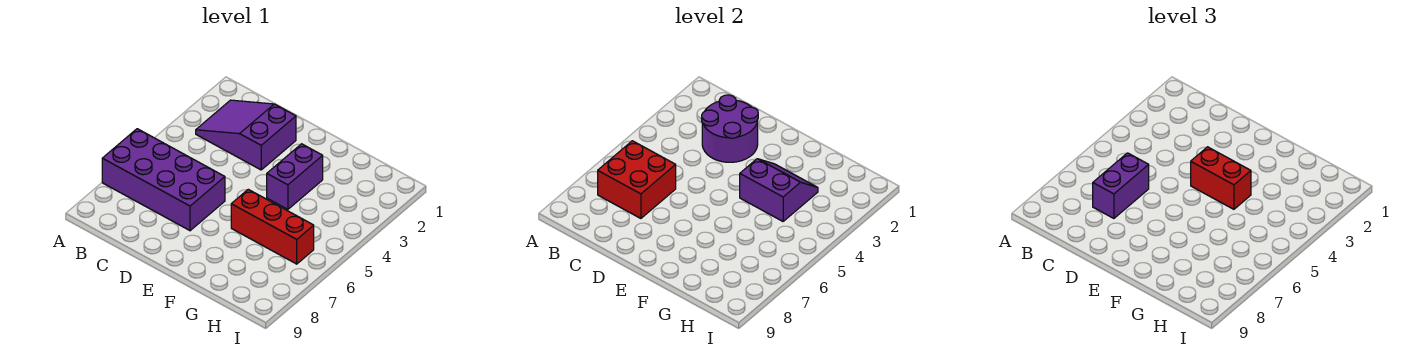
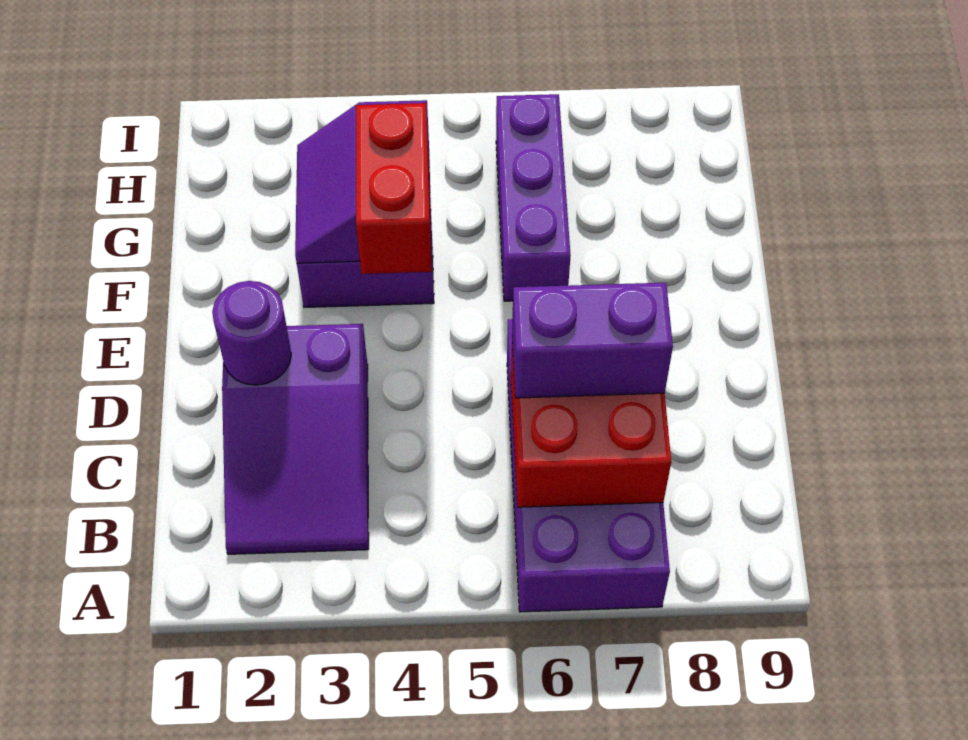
purple round brick C2:D3 level 2 -> purple round brick D2 level 2
red brick F6:H6 level 1 -> purple brick F6:H6 level 1

